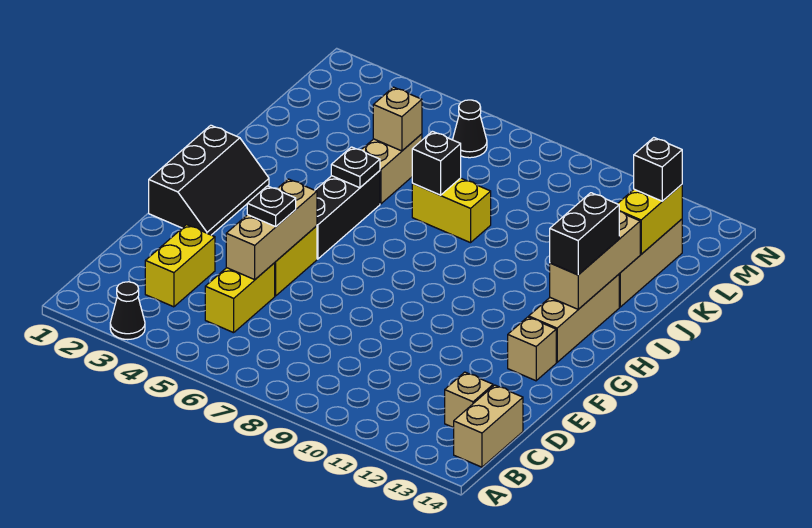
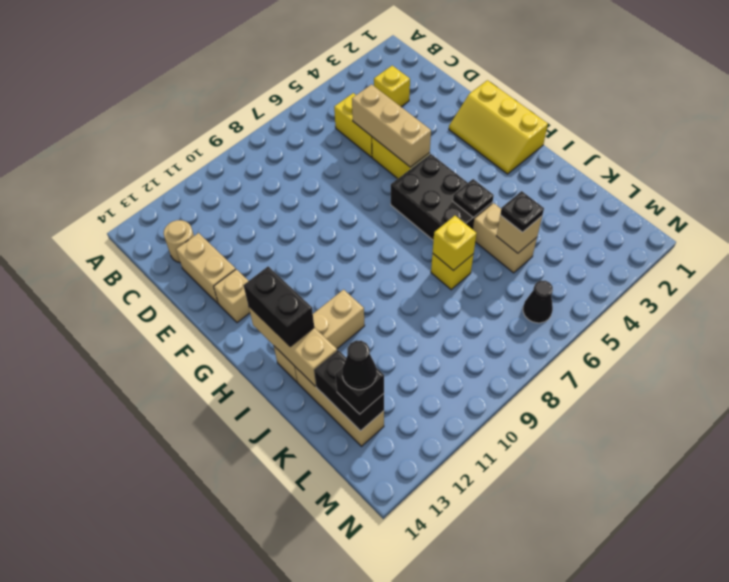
black cone A3 level 1 -> black cone L13 level 4
tan brick B14:C14 level 1 -> tan brick D13:E13 level 1
yellow brick C3:D3 level 1 -> yellow brick C3 level 1
tan brick C13 level 1 -> tan round brick C13 level 1
black plate E5 level 3 -> black plate K5 level 3
black slope F1:H2 level 1 top 1 -> yellow slope F1:H2 level 1 top 1
black brick G5:I5 level 1 -> black brick G5:I6 level 1
tan brick G13:I13 level 1 -> tan brick I11:I13 level 1
yellow brick J7:J8 level 1 -> yellow brick J7 level 1
black brick J7 level 2 -> yellow brick J7 level 2
yellow brick K13:L13 level 2 -> black brick K13:L13 level 2

